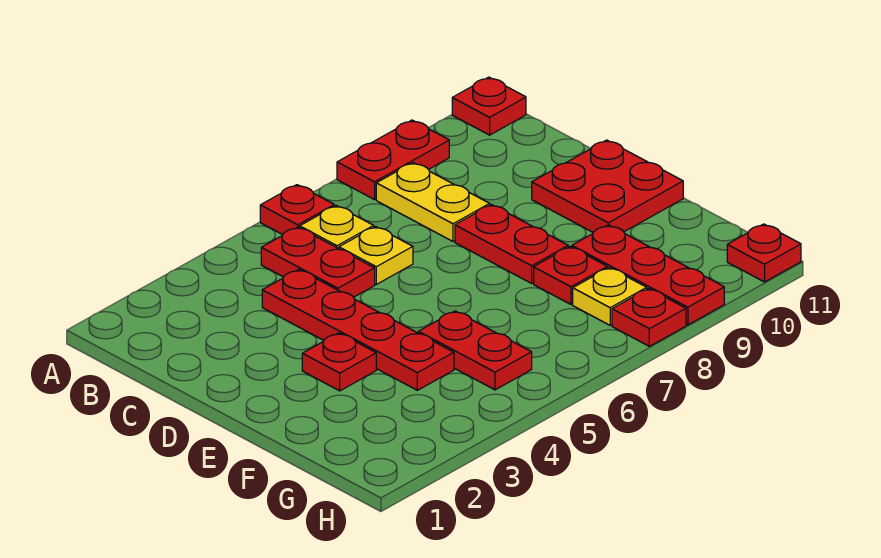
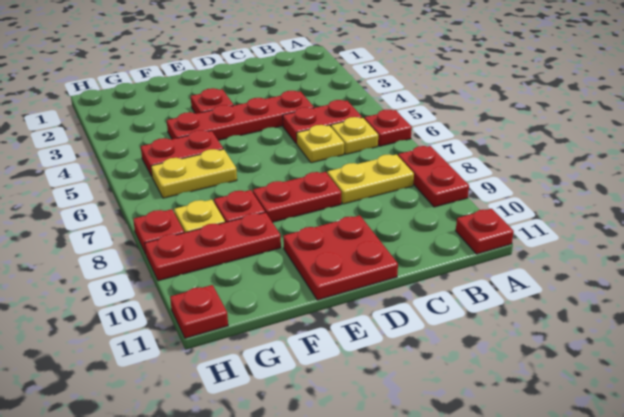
none -> yellow plate F6:G6 level 1

